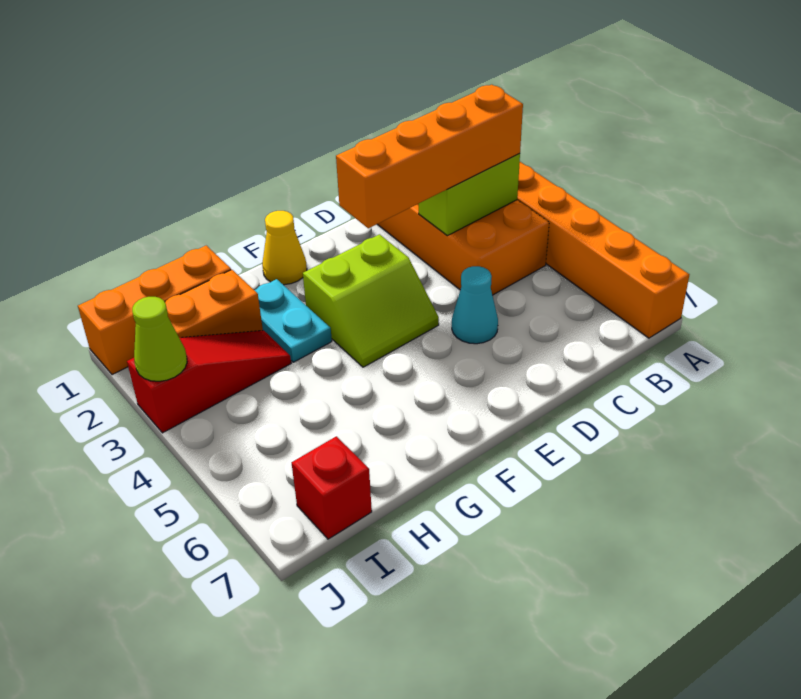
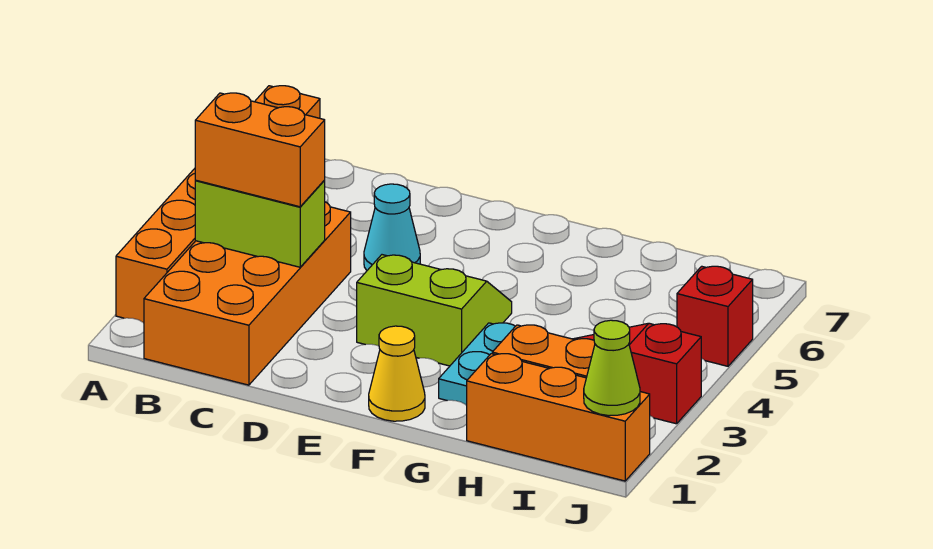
orange brick B3:E3 level 3 -> orange brick B3:C3 level 3
red brick I7 level 1 -> red brick J5 level 1
lime cone J3 level 2 -> lime cone J1 level 2

